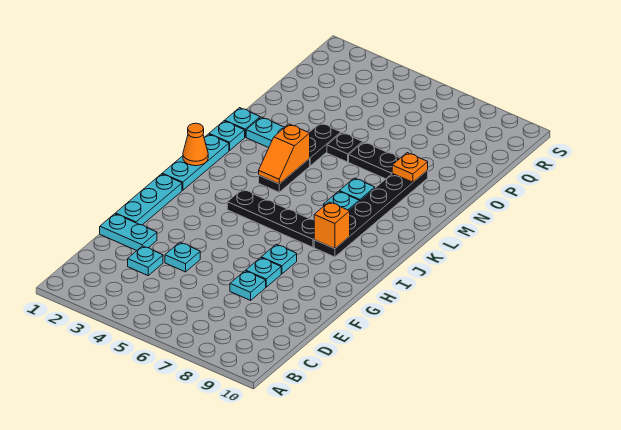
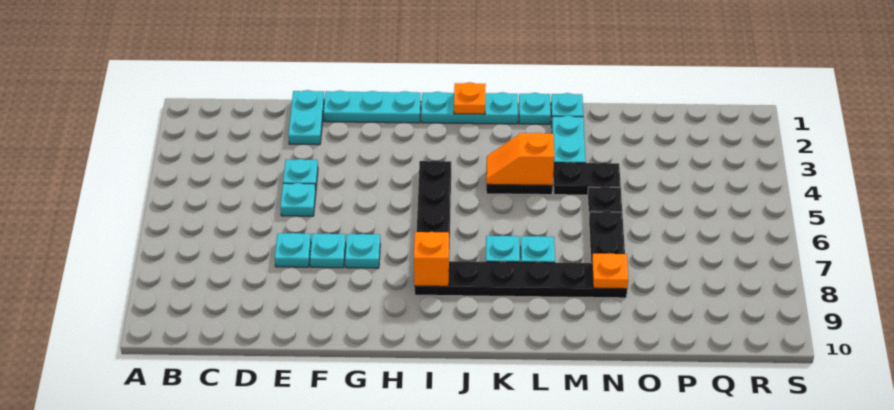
cyan plate D3 level 1 -> cyan plate E5 level 1
orange cone J1 level 2 -> orange plate J1 level 2

